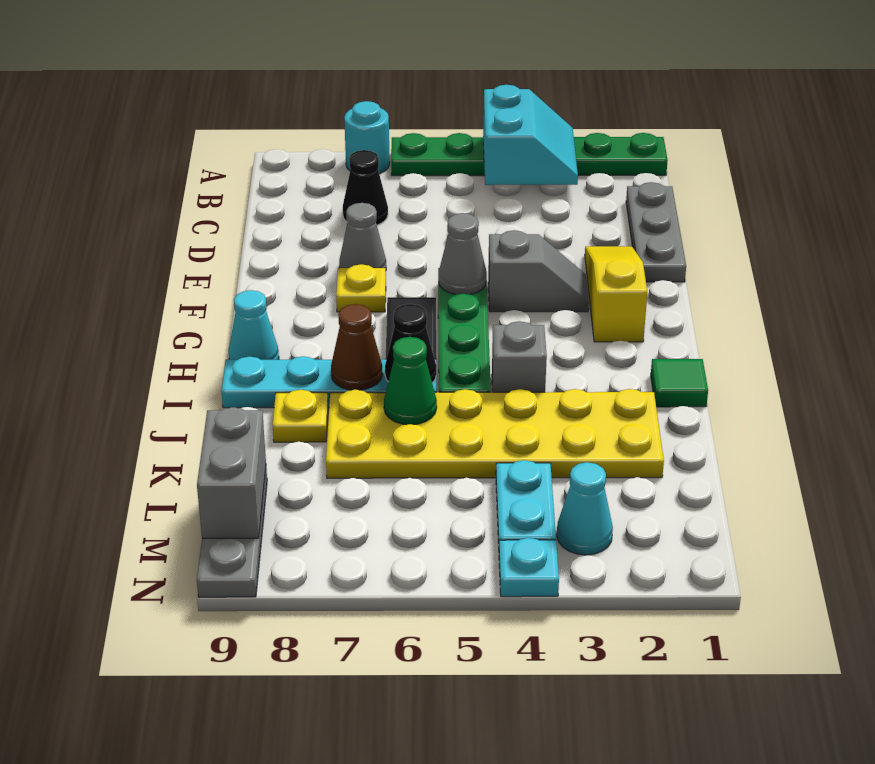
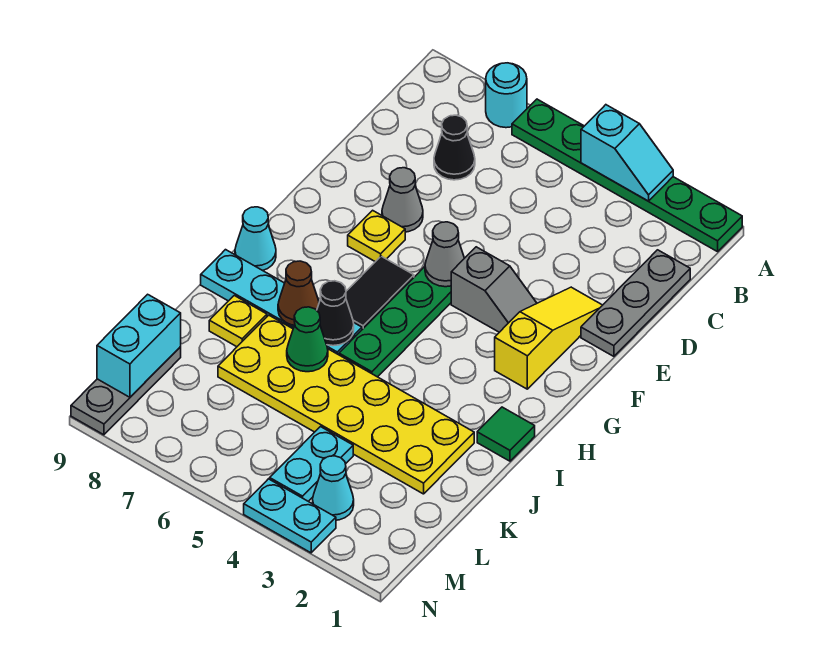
cyan slope A3:B4 level 2 top 4 -> cyan slope A3:A4 level 2 top 4
grey brick I4 level 1 -> none
grey brick L9:M9 level 2 -> cyan brick L9:M9 level 2
cyan plate N4 level 1 -> cyan plate N3:N4 level 1

